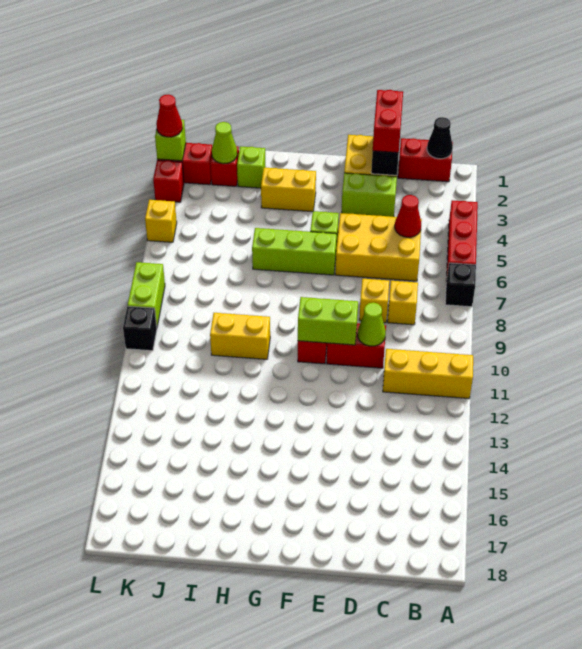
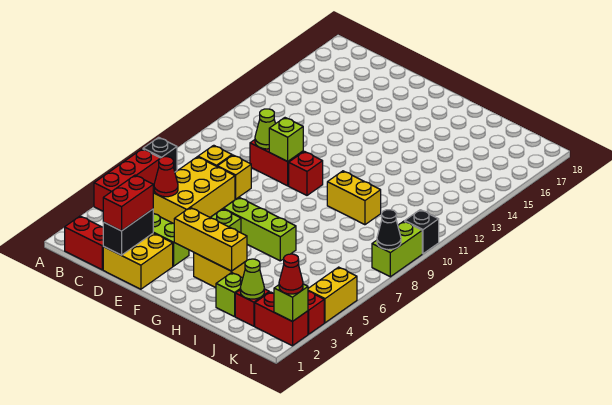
yellow brick A11:C11 level 1 -> yellow brick F3:H3 level 2
black cone B1 level 2 -> black cone L8 level 2
yellow brick C5:E6 level 1 -> yellow brick C5:D7 level 1
lime brick E10:F10 level 2 -> lime brick E10 level 2
yellow brick L5 level 1 -> yellow brick L4:L5 level 1

